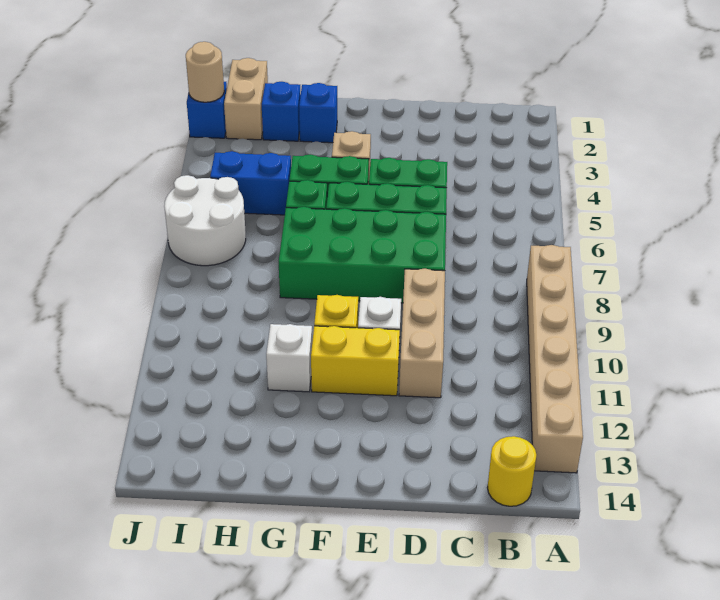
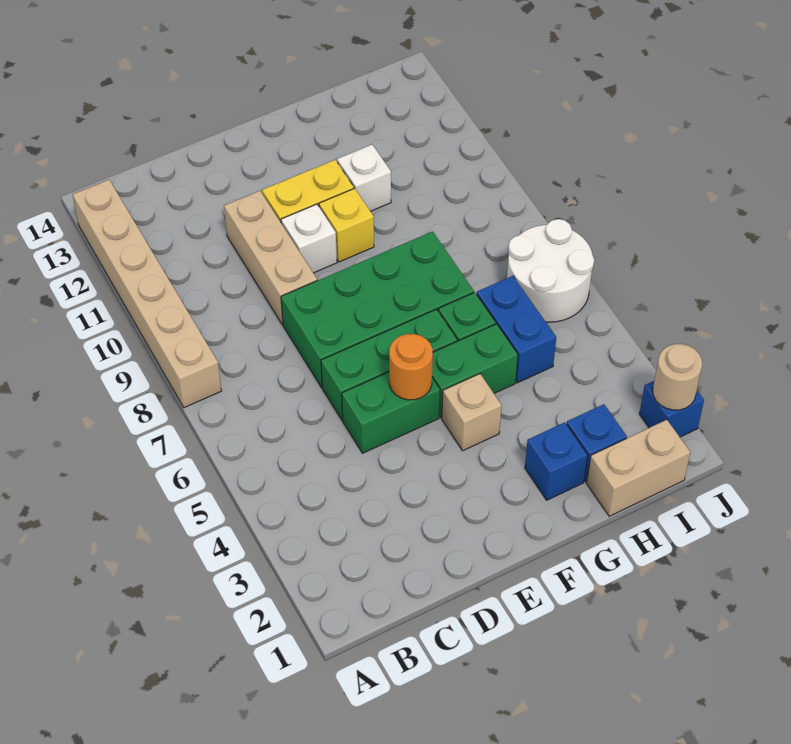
yellow round brick B14 level 1 -> none
none -> orange round brick E5 level 2
blue brick H5:I5 level 1 -> blue brick H5:H6 level 1
tan brick I1:I2 level 1 -> tan brick H1:I1 level 1

